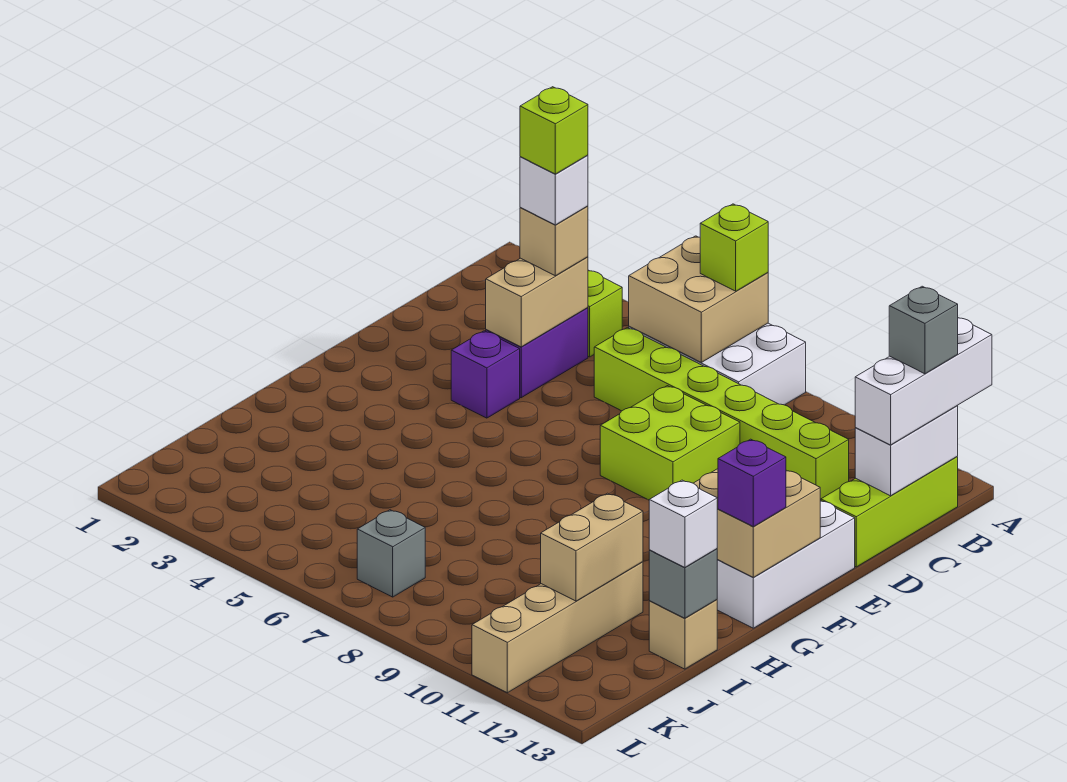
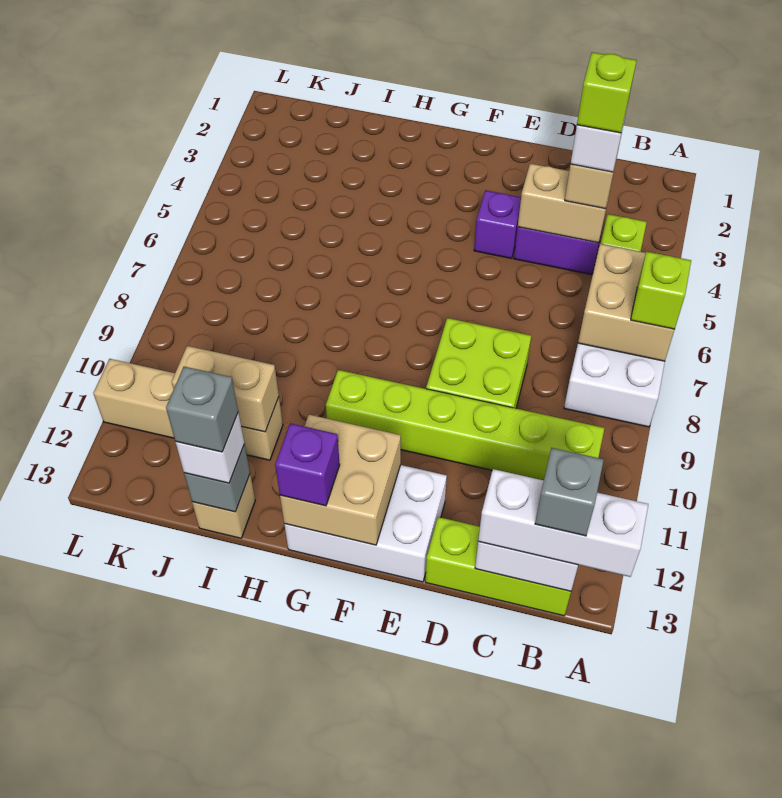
lime brick C6:C11 level 1 -> lime brick B10:G10 level 1
grey brick K7 level 1 -> grey brick I13 level 4

